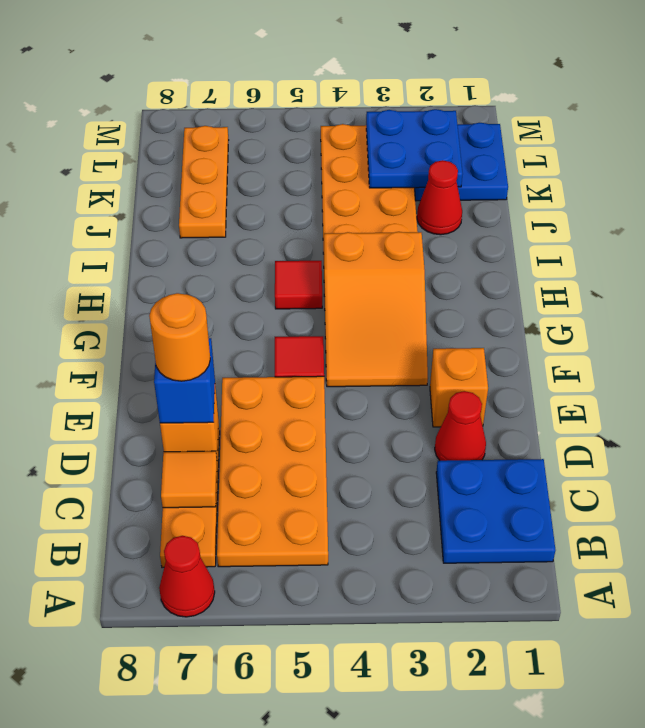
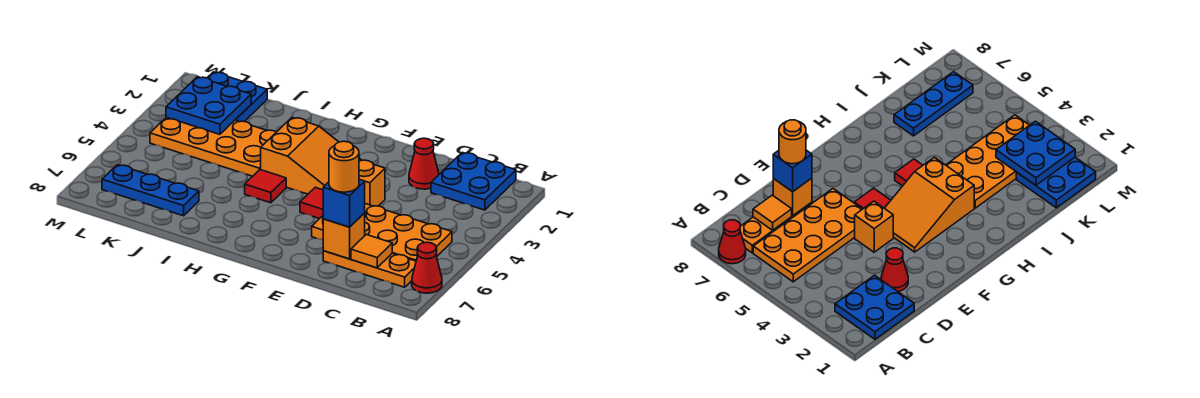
orange brick E2 level 1 -> orange brick E4 level 1
red cone J2 level 1 -> none
orange plate J7:L7 level 1 -> blue plate J7:L7 level 1

